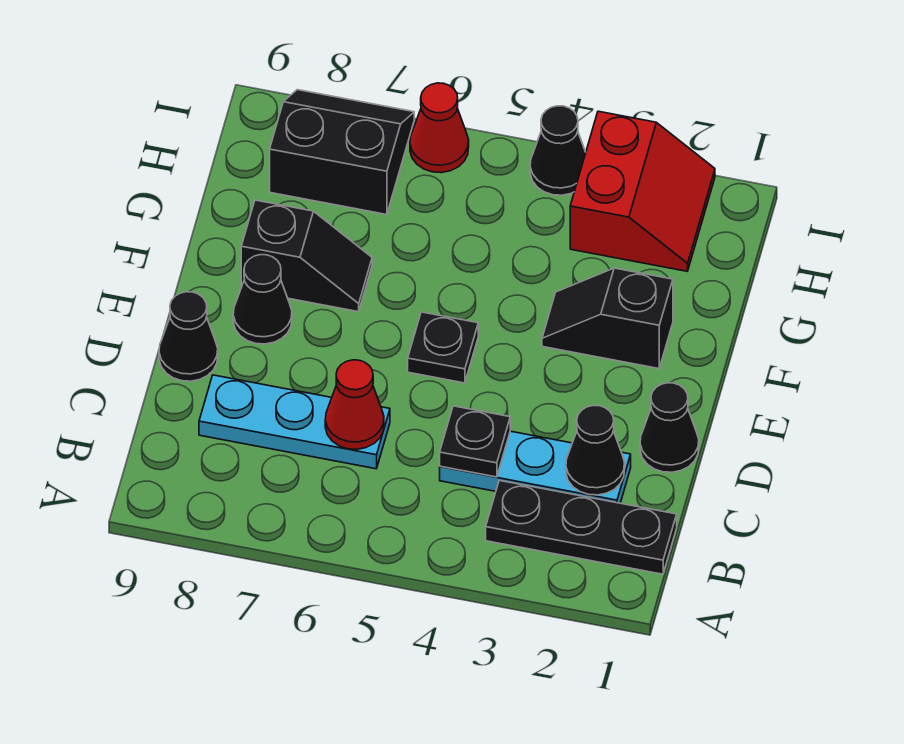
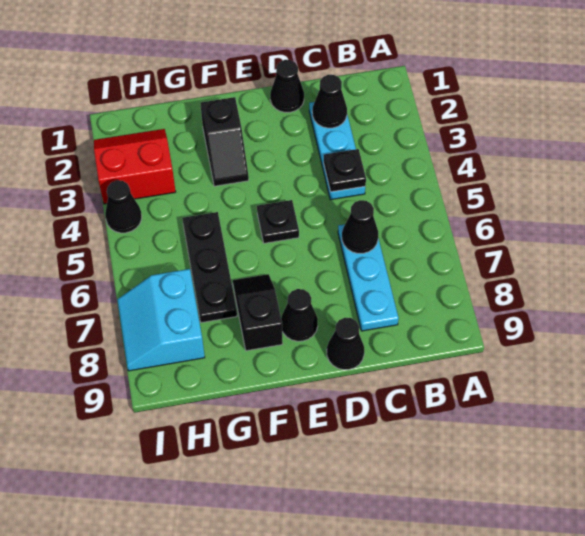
black plate B1:B3 level 1 -> black plate G5:G7 level 1
red cone C6 level 2 -> black cone C6 level 2
black slope H7:I8 level 1 top H -> cyan slope H7:I8 level 1 top H
red cone I6 level 1 -> none

